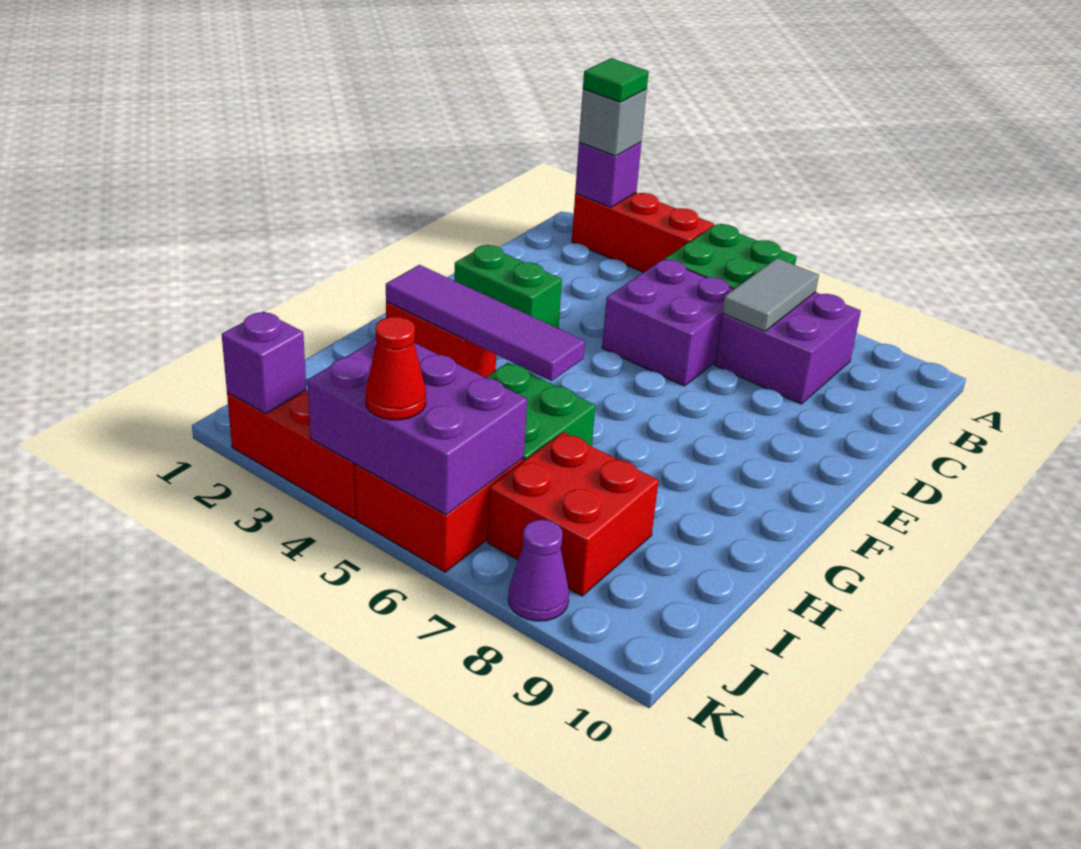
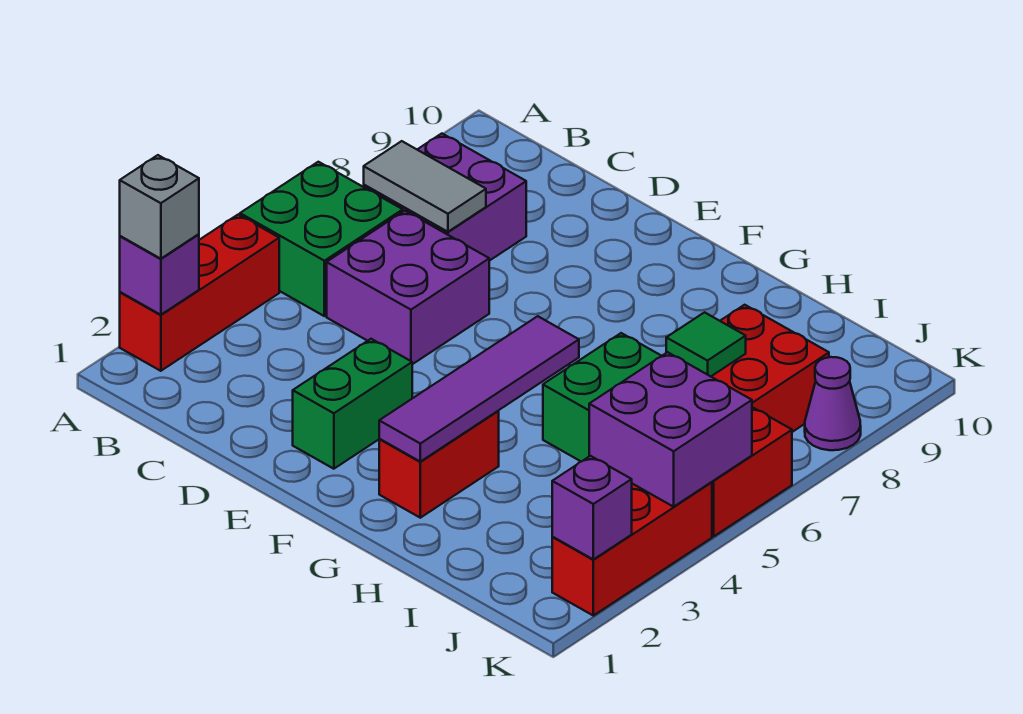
green tile A2 level 4 -> green tile I7 level 2
purple brick J4:K6 level 2 -> purple brick J4:K5 level 2
red cone K5 level 3 -> none

